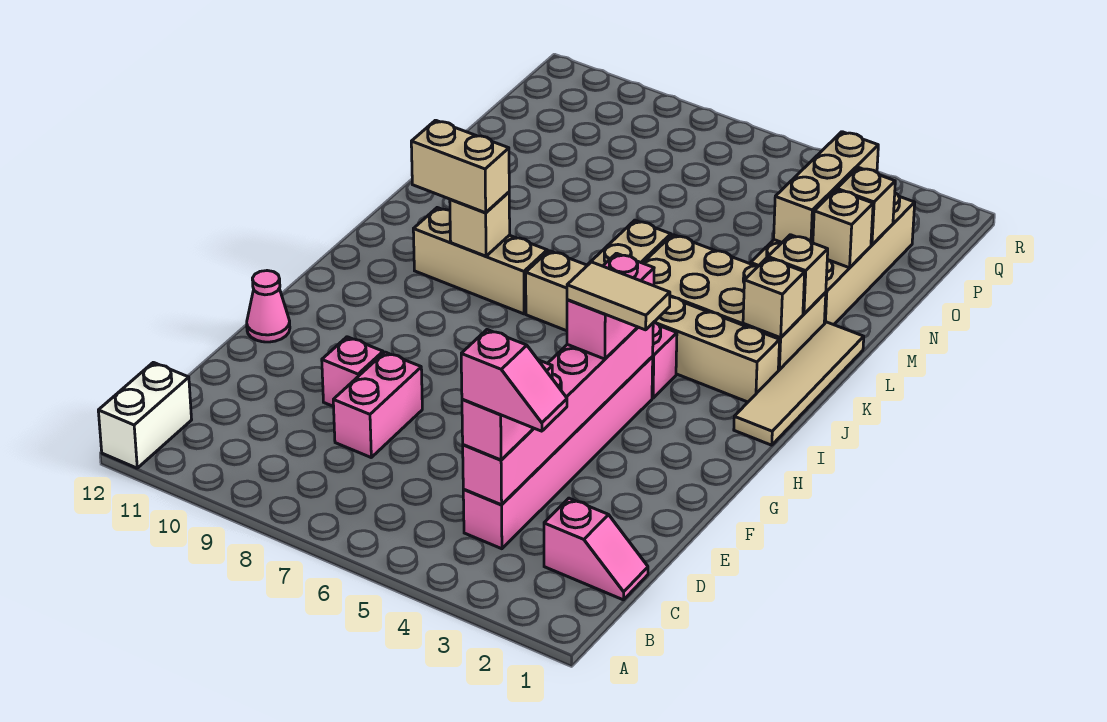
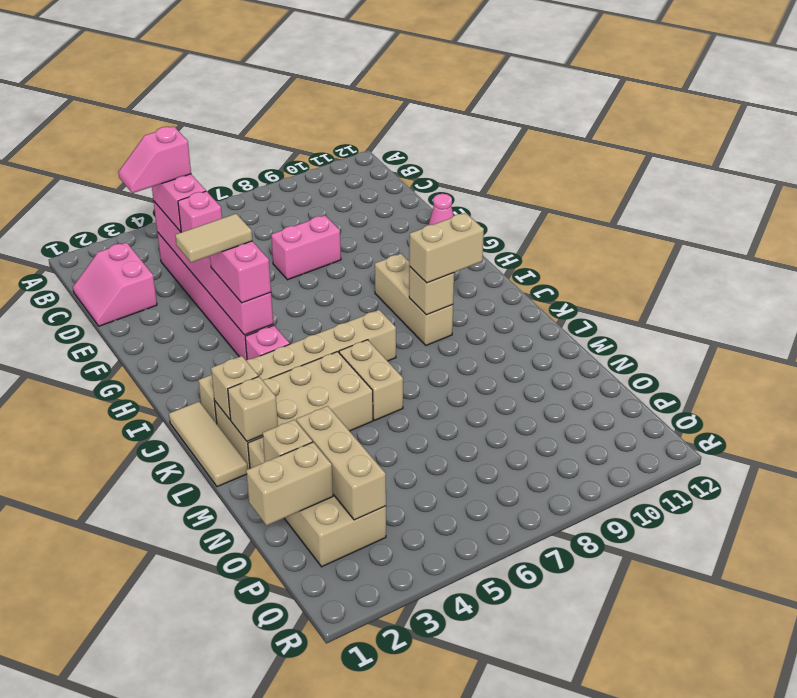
white brick A12:B12 level 1 -> none
pink slope C1:C2 level 1 top 2 -> pink slope C1:D2 level 1 top 2
pink brick D8:E8 level 1 -> pink brick E7:E8 level 1
pink brick E9 level 1 -> pink brick E4 level 3
tan tile I1:L1 level 1 -> tan tile J1:L1 level 1
tan brick J8:J10 level 1 -> tan brick H9:J9 level 1
tan brick O2 level 2 -> tan brick O1:O2 level 2

